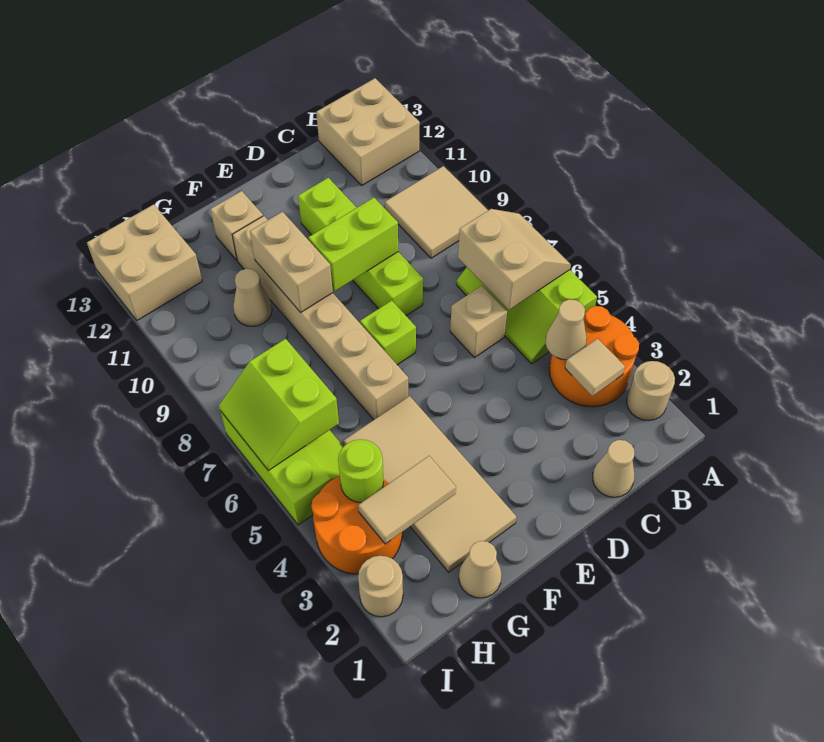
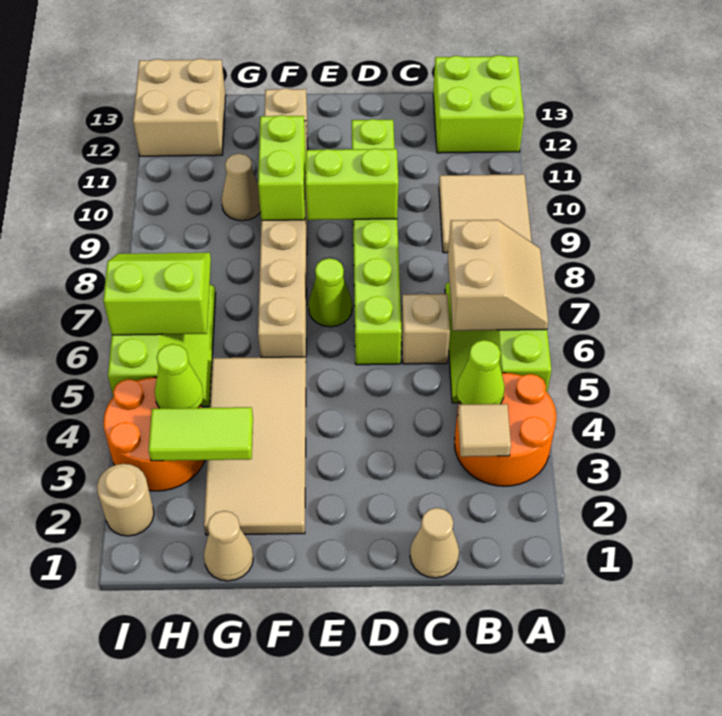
tan round brick A2 level 1 -> none
tan brick A12:B13 level 1 -> lime brick A12:B13 level 1
tan cone B4 level 2 -> lime cone B4 level 2
lime brick D8:D11 level 1 -> lime brick D6:D11 level 1
lime brick E7 level 1 -> lime cone E7 level 1
tan brick F9:F10 level 2 -> lime brick F9:F10 level 2
tan tile G3:H3 level 2 -> lime tile G3:H3 level 2
lime round brick H4 level 2 -> lime cone H4 level 2
lime slope H6:I7 level 2 top H -> lime slope H6:I7 level 2 top 6

